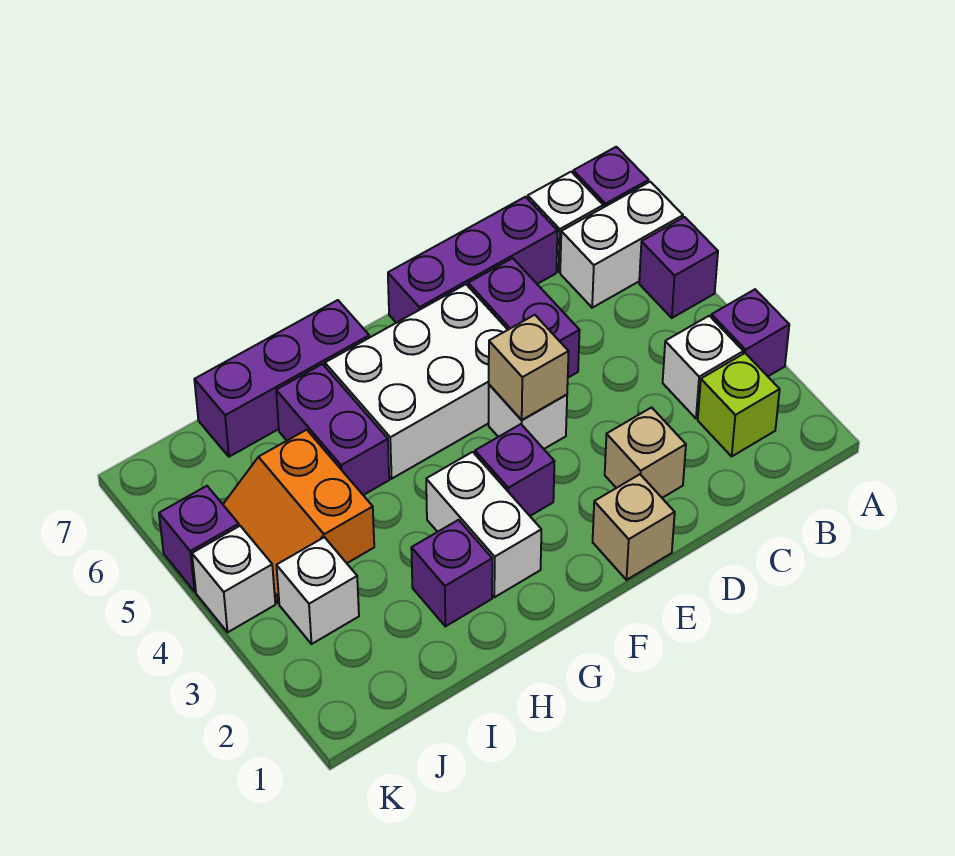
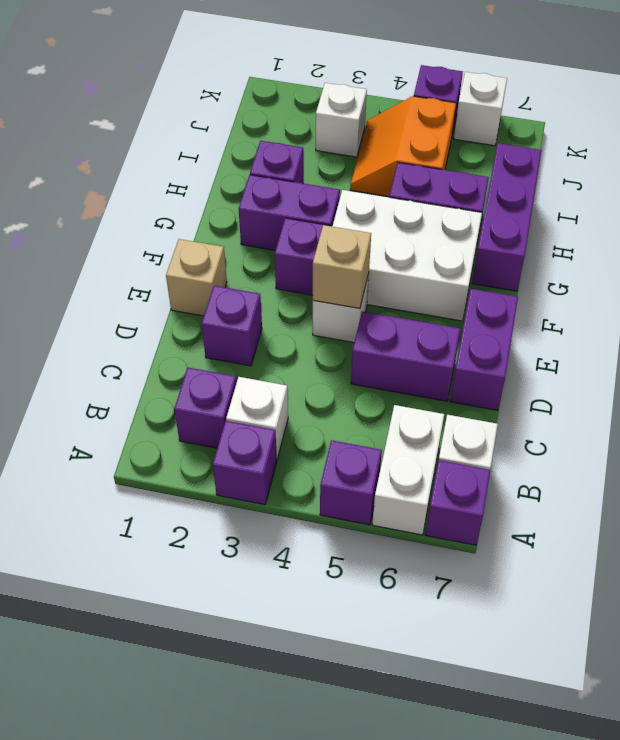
lime brick B2 level 1 -> purple brick B2 level 1
purple brick C7:E7 level 1 -> purple brick D7:E7 level 1
tan brick D2 level 1 -> purple brick D2 level 1
white brick E5:G6 level 1 -> white brick F4:G6 level 1
white brick G2:G3 level 1 -> purple brick G2:G3 level 1
orange slope I4:J5 level 1 top I -> orange slope I4:J5 level 1 top 5
white brick K4 level 1 -> white brick K6 level 1

